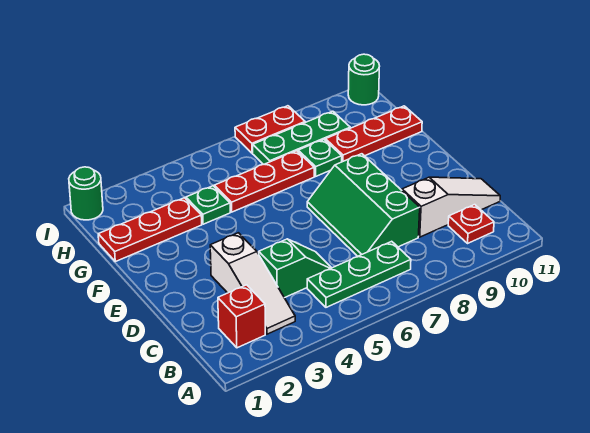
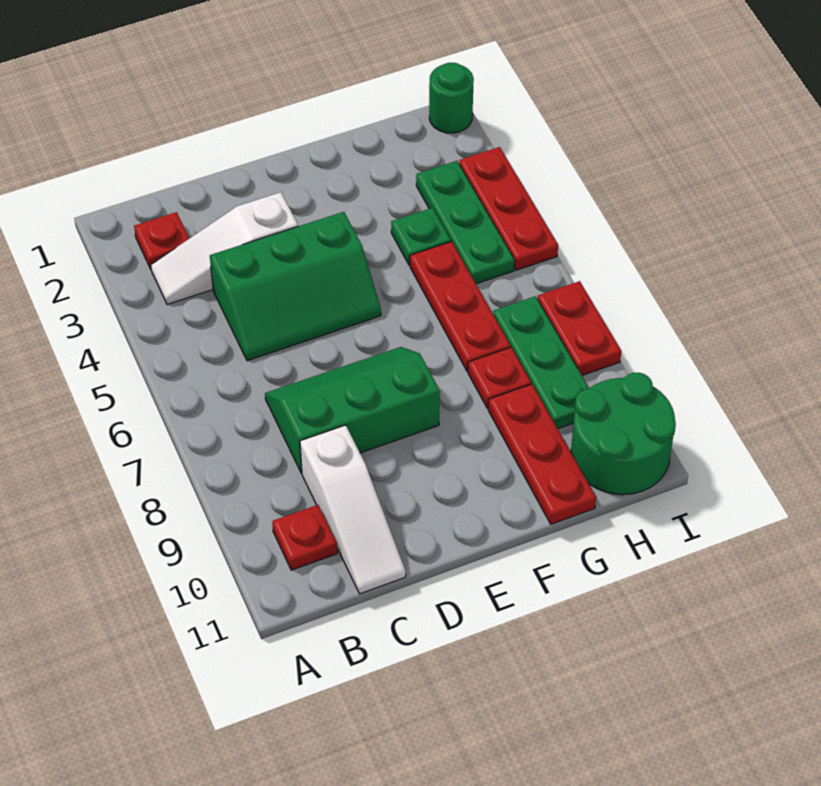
red brick B2 level 1 -> red plate B2 level 1
green plate B5:B7 level 1 -> green plate H3:H5 level 1
green slope C4:C5 level 1 top 4 -> green slope C4:E5 level 1 top 4
red plate G1:G3 level 1 -> red plate I3:I5 level 1
green plate G8 level 1 -> red plate G8 level 1
green round brick I11 level 1 -> green round brick H10:I11 level 1

